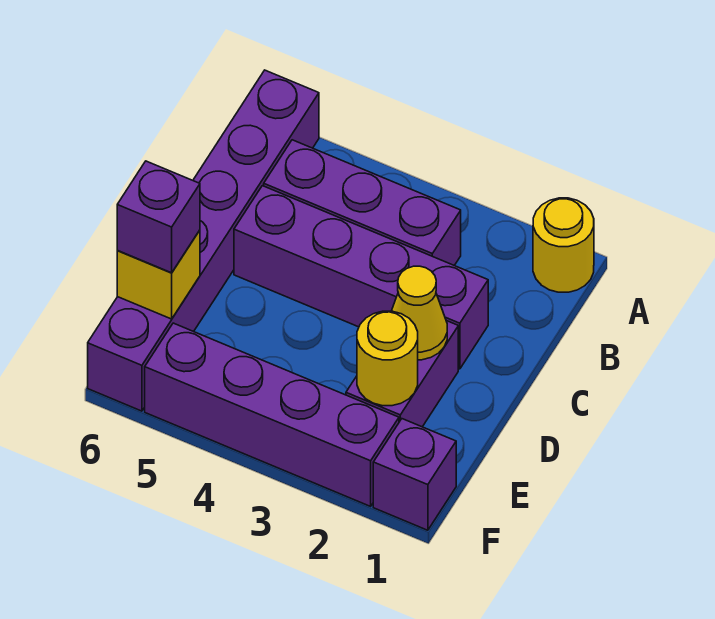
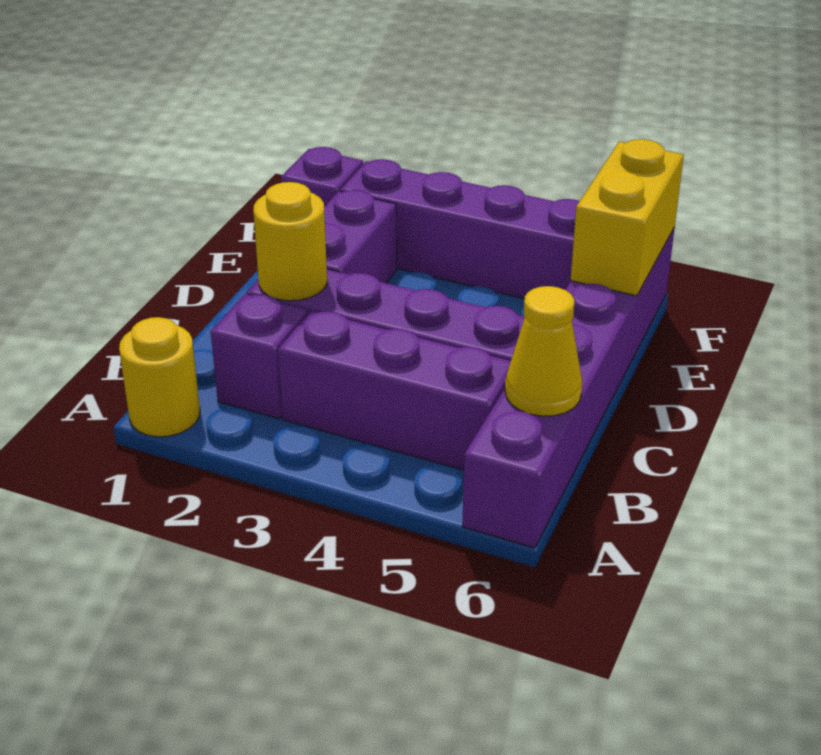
yellow cone D2 level 2 -> yellow cone B6 level 2
yellow round brick E2 level 2 -> yellow round brick C2 level 2
yellow brick E6 level 2 -> yellow brick E6:F6 level 2
purple brick E6 level 3 -> purple brick B2 level 1

